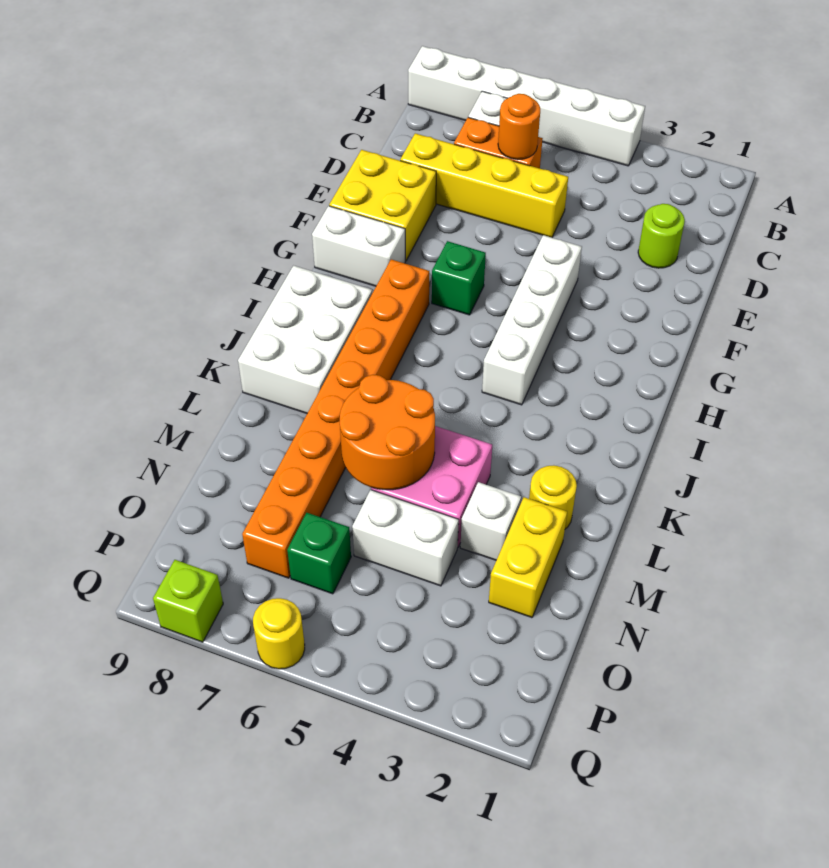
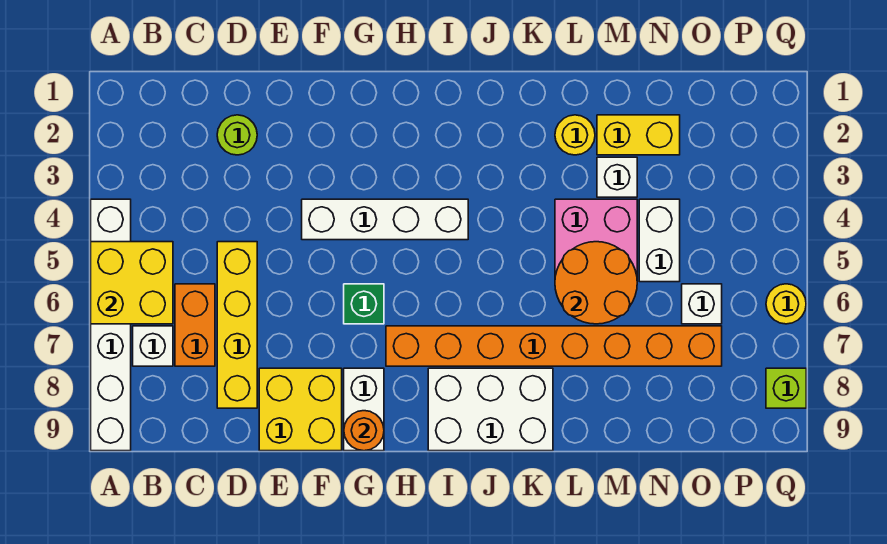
none -> yellow brick A5:B6 level 2
orange round brick C6 level 2 -> orange round brick G9 level 2
green brick O6 level 1 -> white brick O6 level 1

